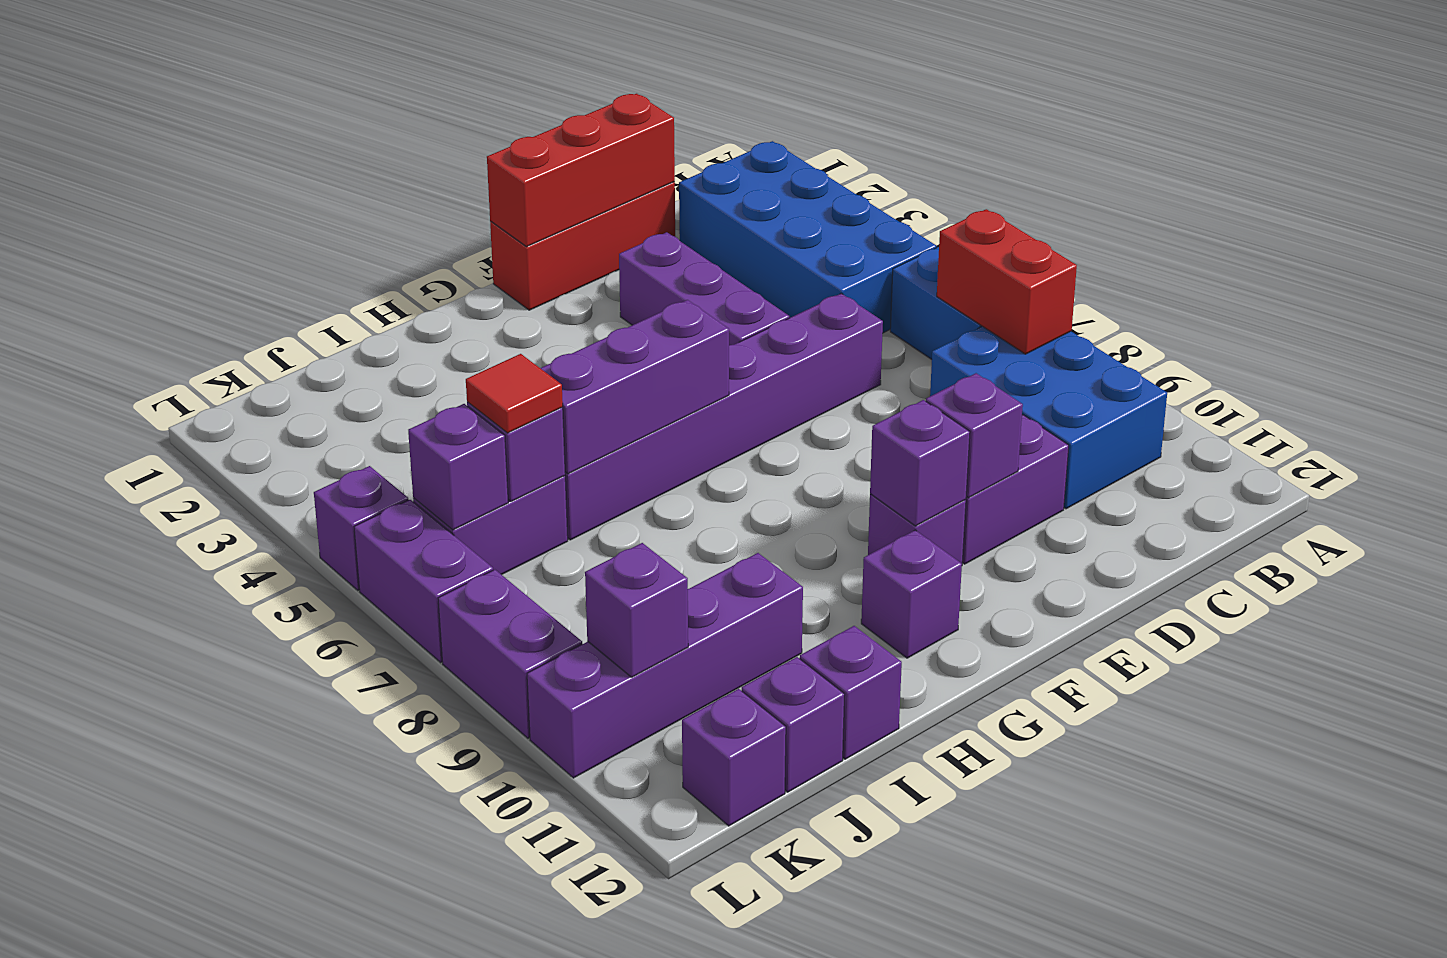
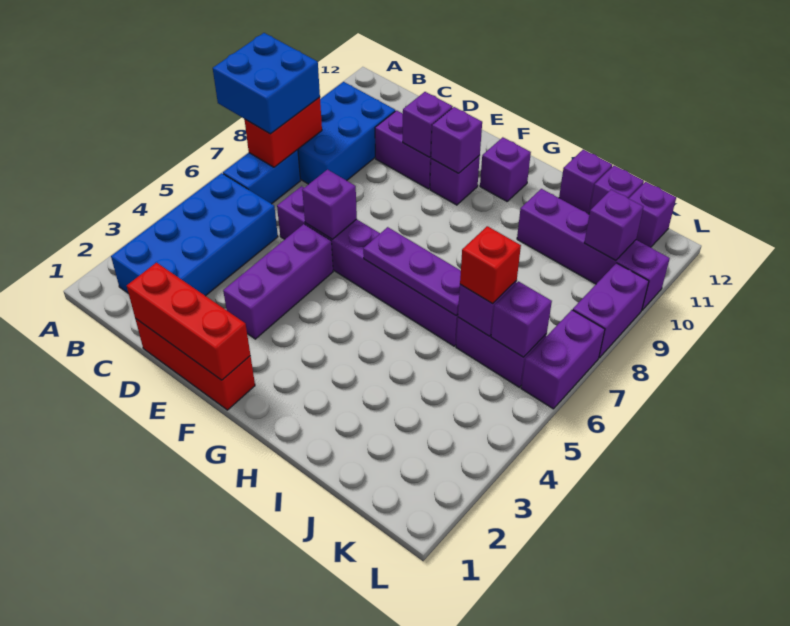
none -> blue brick A7:B8 level 3
purple brick G6:I6 level 2 -> purple plate G6:I6 level 2
red tile J6 level 3 -> red brick J6 level 3
purple brick L5 level 1 -> purple brick E6 level 2

